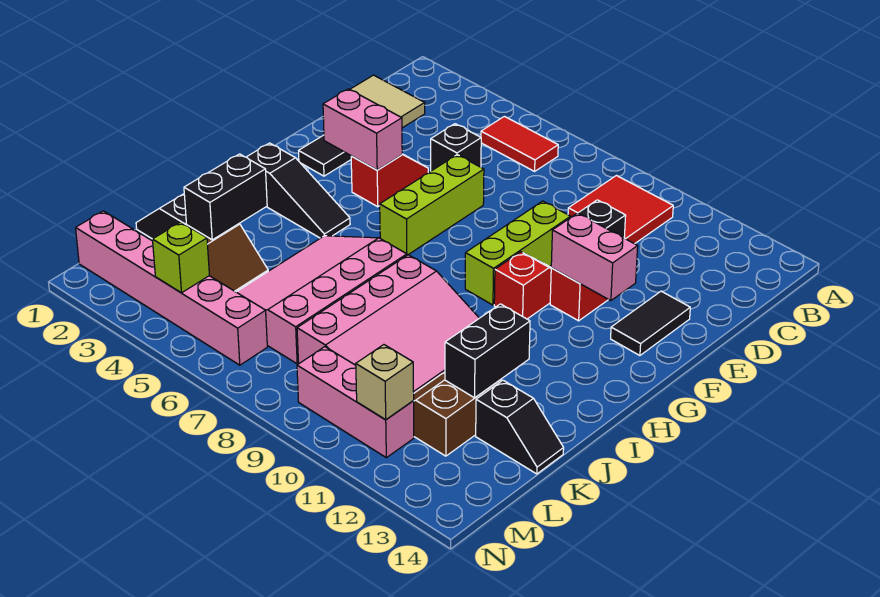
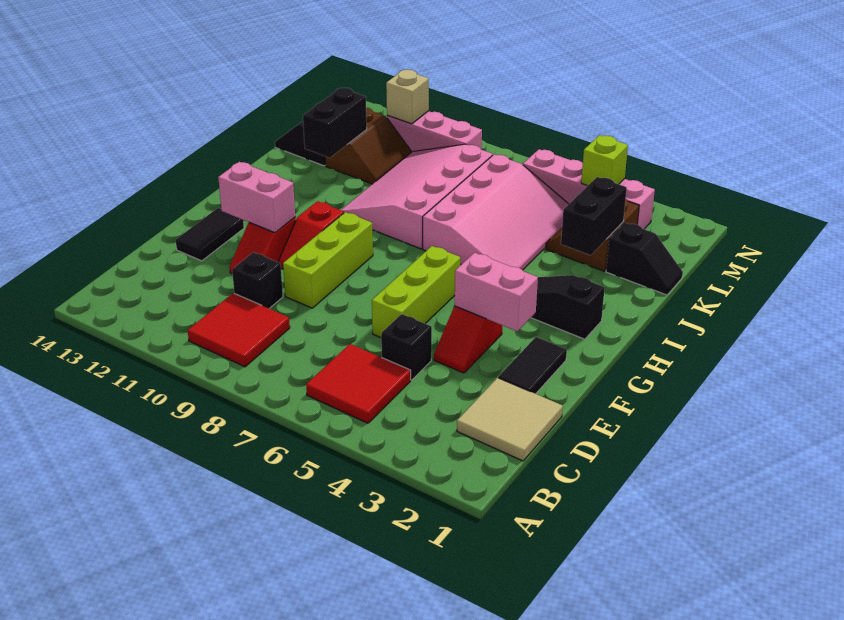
red tile B5:B6 level 1 -> red tile B5:C6 level 1
pink brick M1:M6 level 1 -> pink brick M3:M6 level 1

